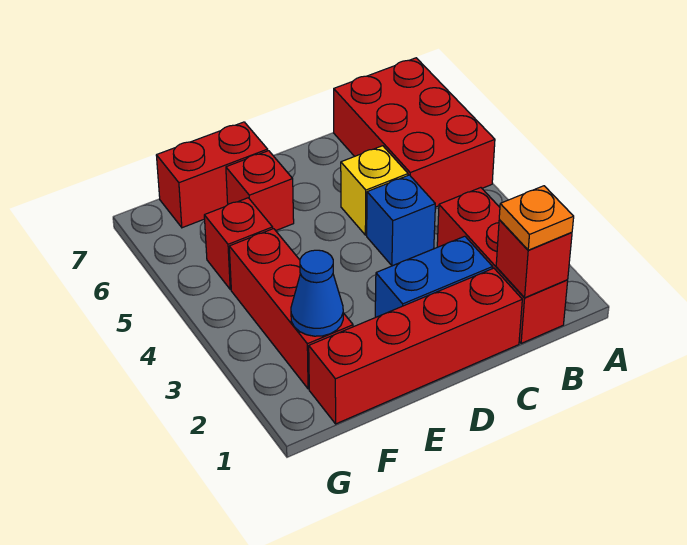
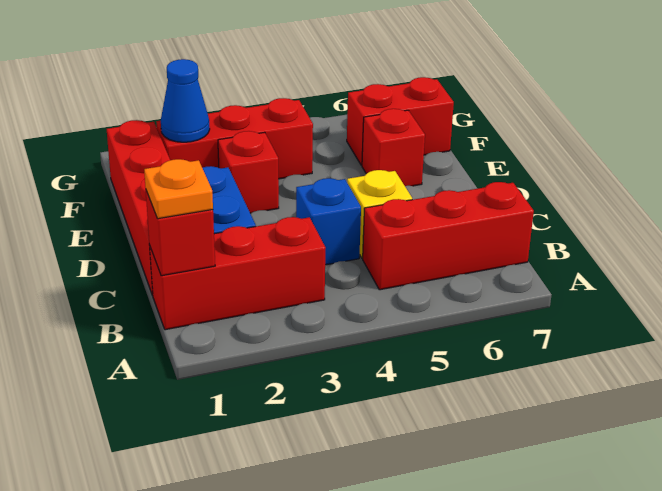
red brick A5:B7 level 1 -> red brick B5:B7 level 1
red brick E7:F7 level 1 -> red brick F6:F7 level 1
red brick F5 level 1 -> red brick E3 level 1

